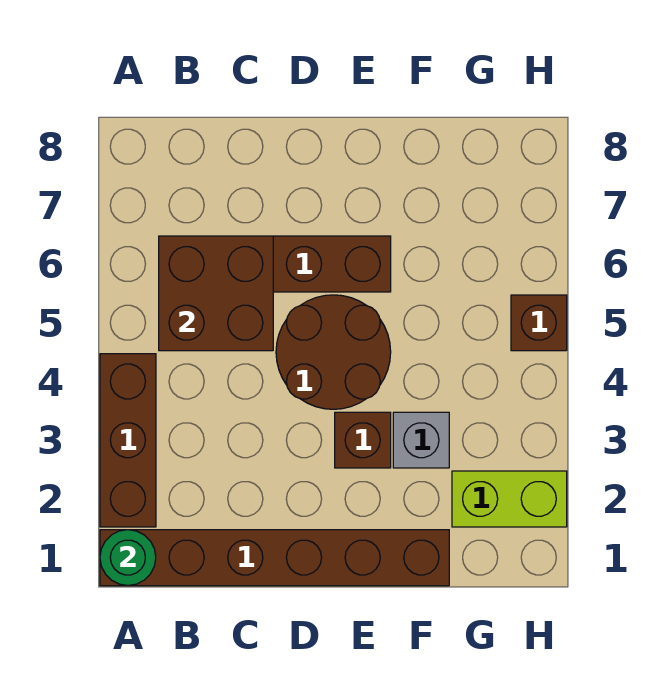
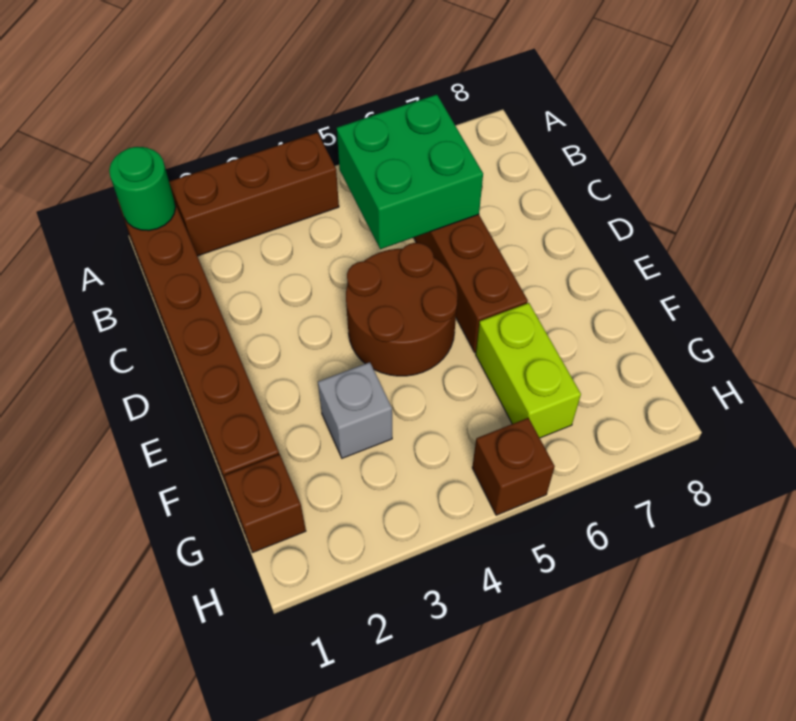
brown brick B5:C6 level 2 -> green brick B5:C6 level 2
brown brick E3 level 1 -> brown brick G1 level 1
lime brick G2:H2 level 1 -> lime brick F6:G6 level 1

